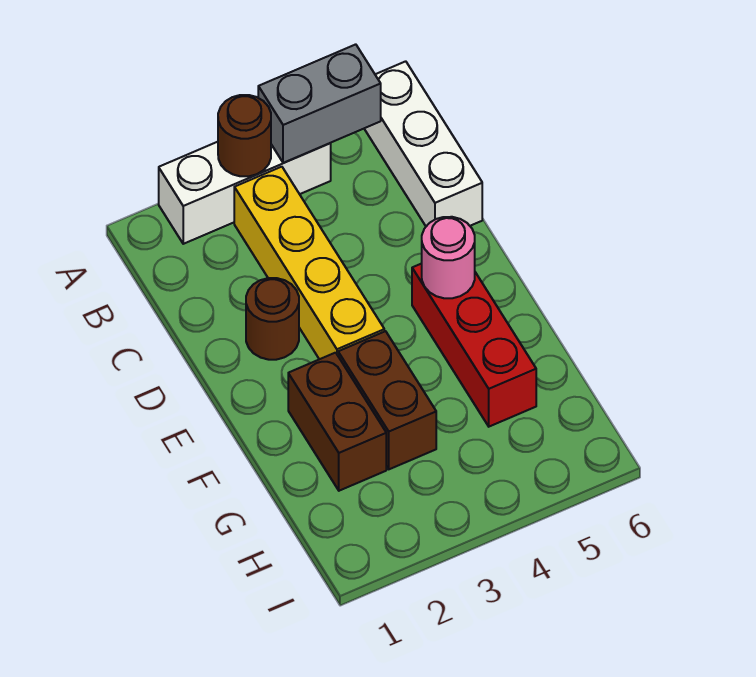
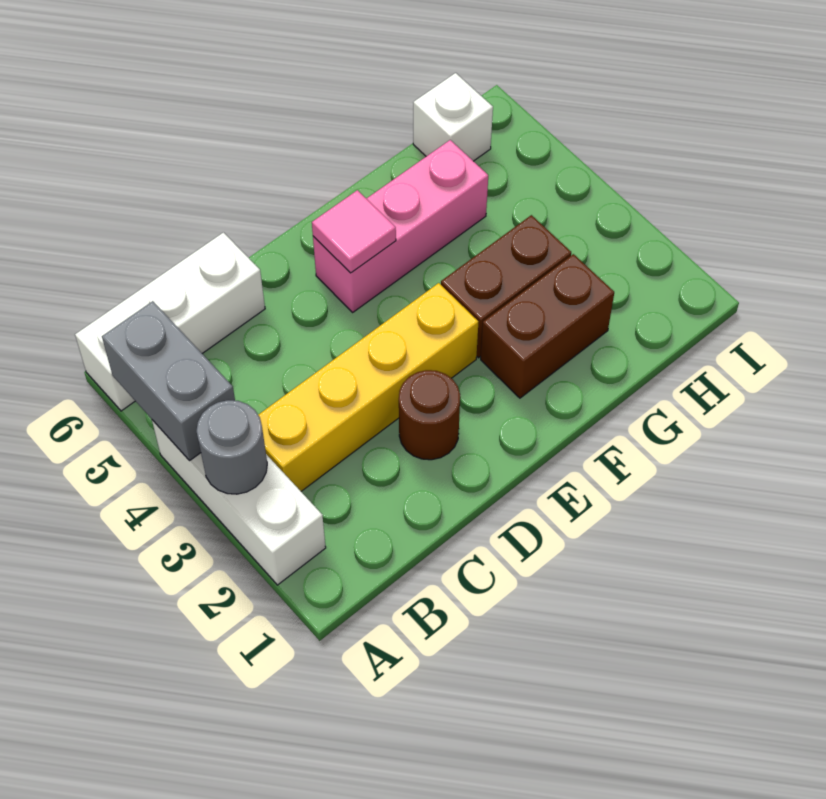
brown round brick A3 level 2 -> grey round brick A3 level 2
red brick E5:G5 level 1 -> pink brick E5:G5 level 1
pink round brick E5 level 2 -> pink tile E5 level 2
none -> white brick H6 level 1

